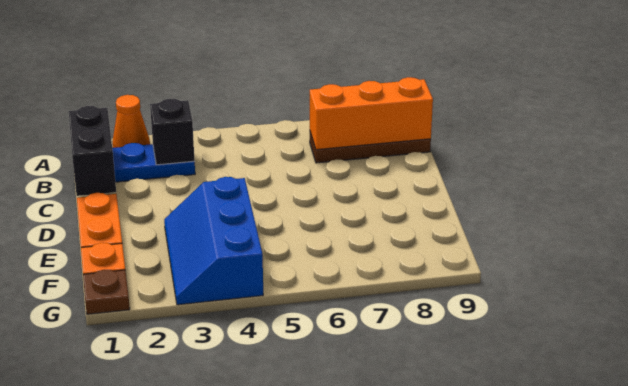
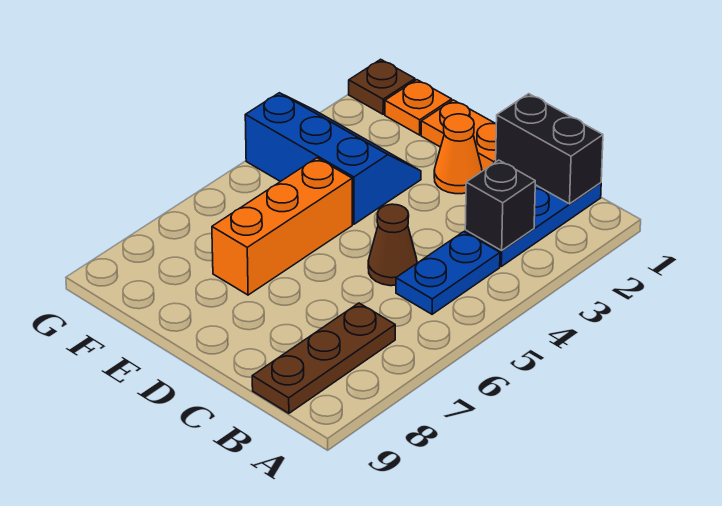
orange cone A2 level 1 -> orange cone D2 level 1
none -> blue plate B4:B5 level 1
orange brick B7:B9 level 2 -> orange brick E5:E7 level 1
none -> brown cone C5 level 1

